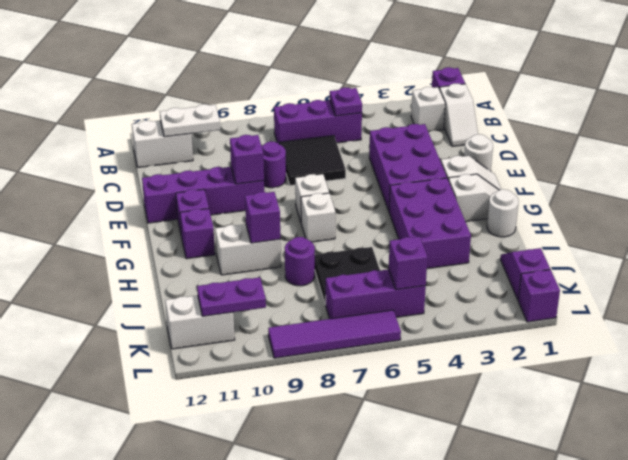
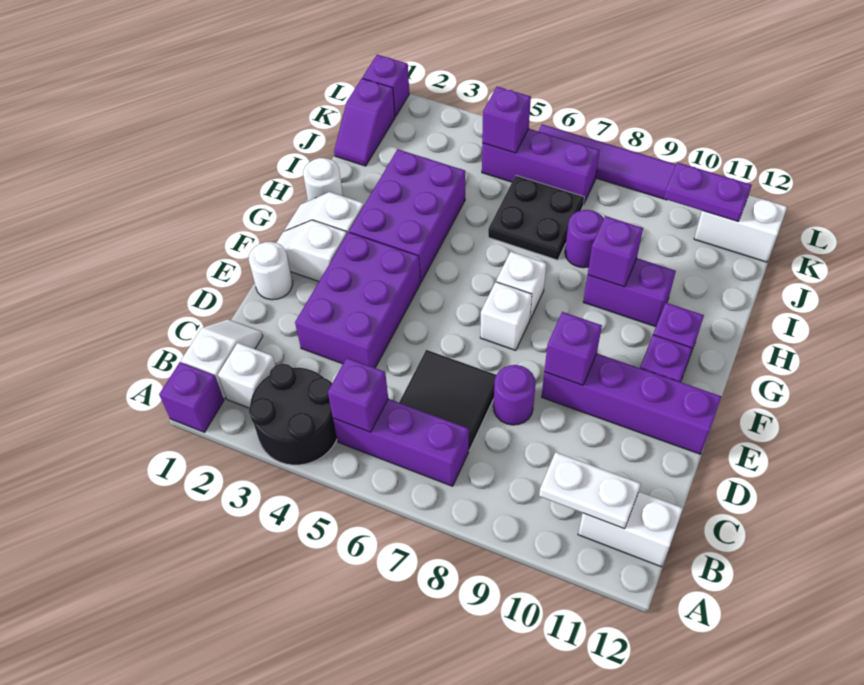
none -> black round brick A3:B4 level 1
purple plate B5 level 2 -> purple brick B5 level 2
white brick H9:H10 level 1 -> purple brick H9:H10 level 1

